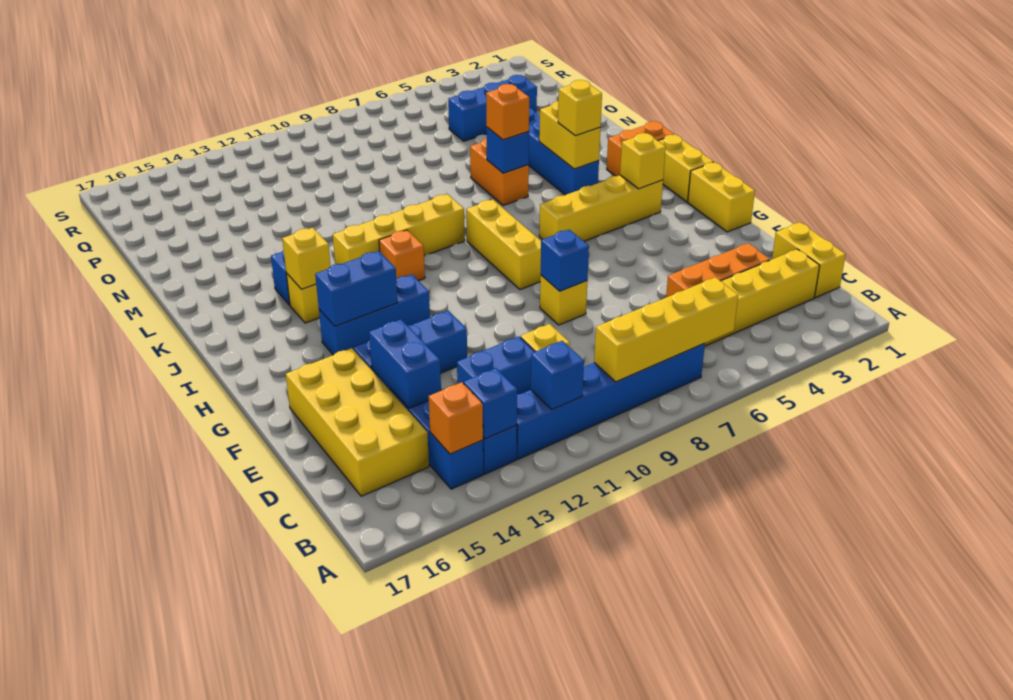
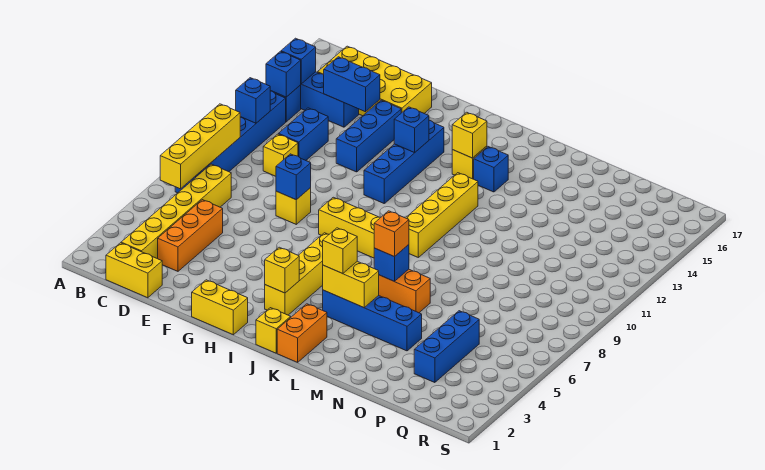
orange brick B14 level 2 -> blue brick B14 level 2
blue brick H12:H14 level 1 -> blue brick H11:H14 level 1
blue brick H13:H14 level 2 -> blue brick H13 level 2
yellow brick I1:J1 level 1 -> yellow brick J1 level 1
orange brick J11 level 1 -> none

